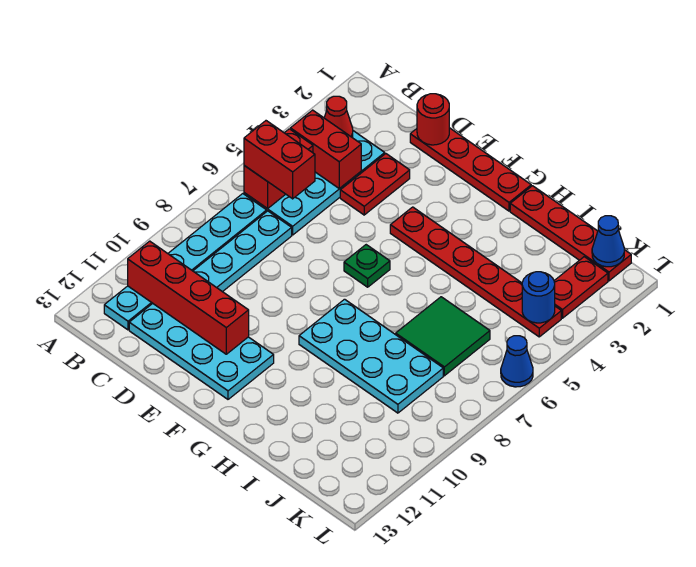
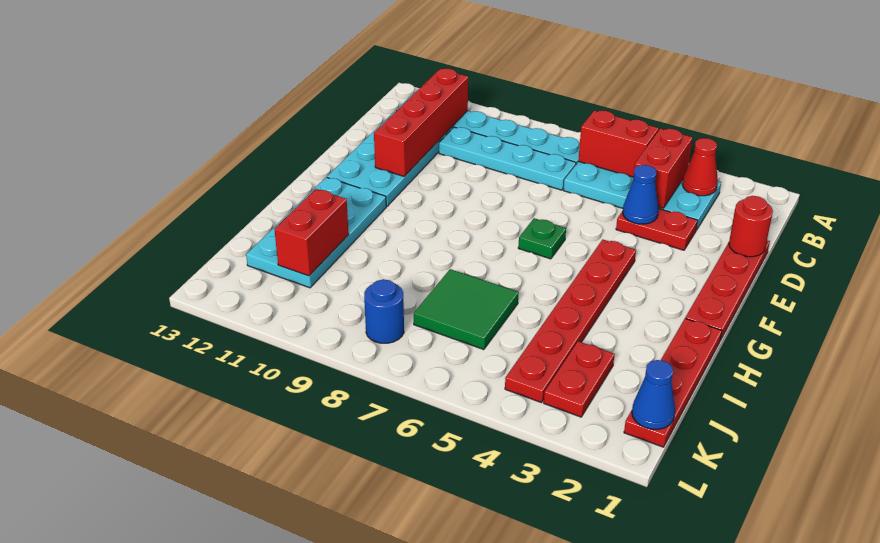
red brick B6:C6 level 3 -> red brick I11:J11 level 2
cyan plate G8:J9 level 1 -> cyan plate G11:J12 level 1
red plate K2:K3 level 1 -> red plate J3:K3 level 1
blue round brick K4 level 2 -> blue round brick K8 level 1
blue cone L6 level 1 -> blue cone D4 level 2

